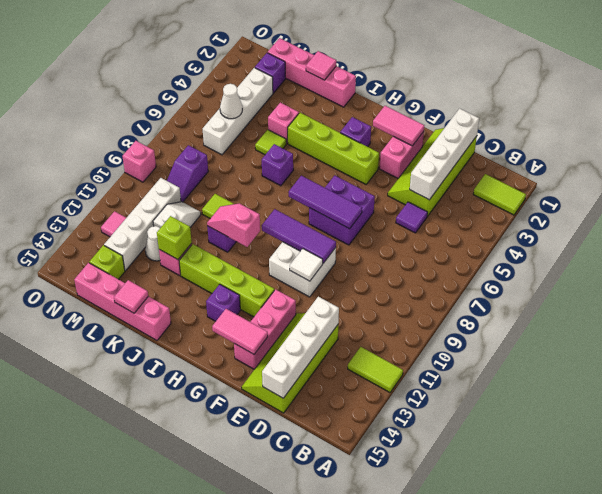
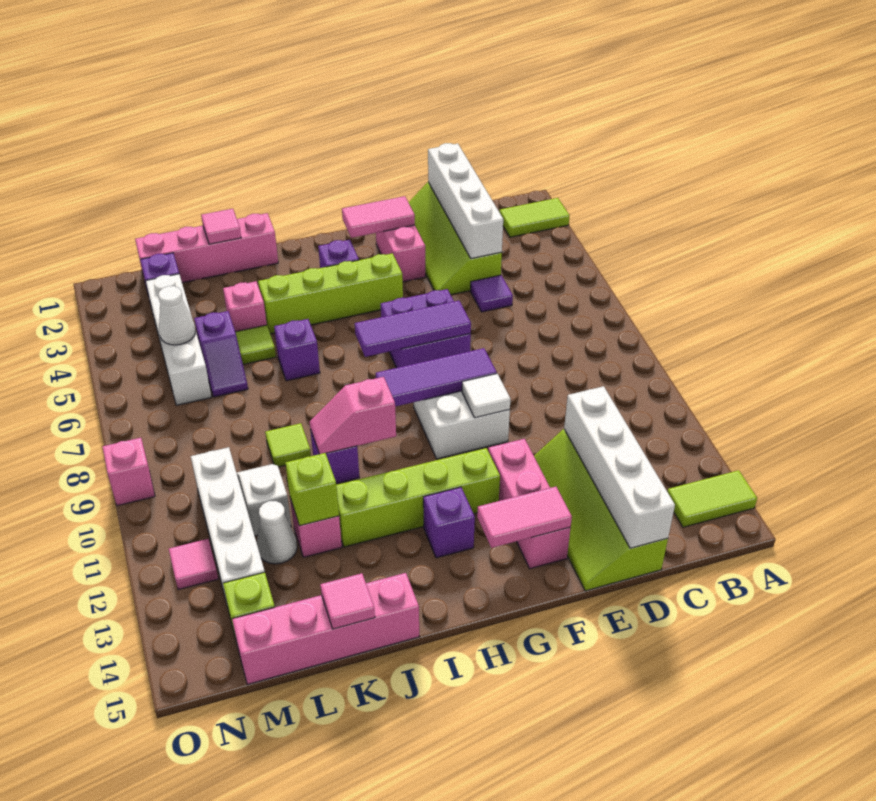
lime tile A12:B12 level 1 -> lime tile A14:B14 level 1
purple slope M8:M9 level 1 top 8 -> purple slope L5:L6 level 1 top 5

